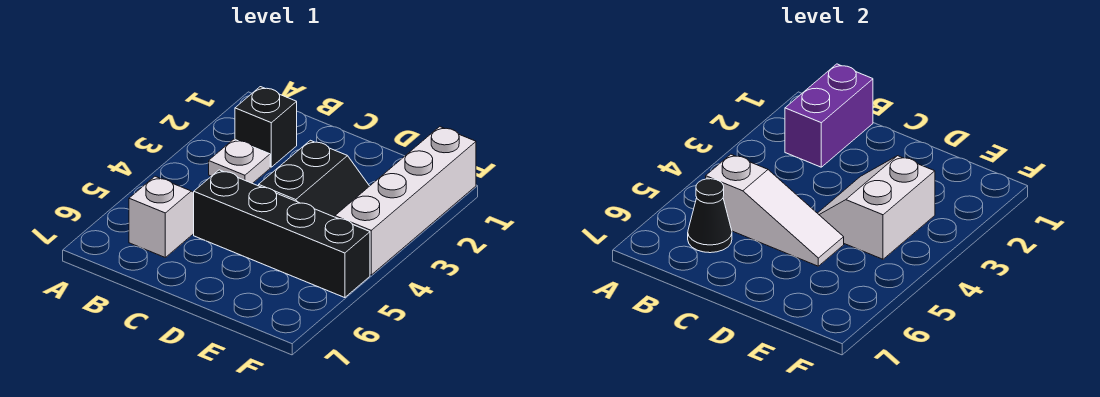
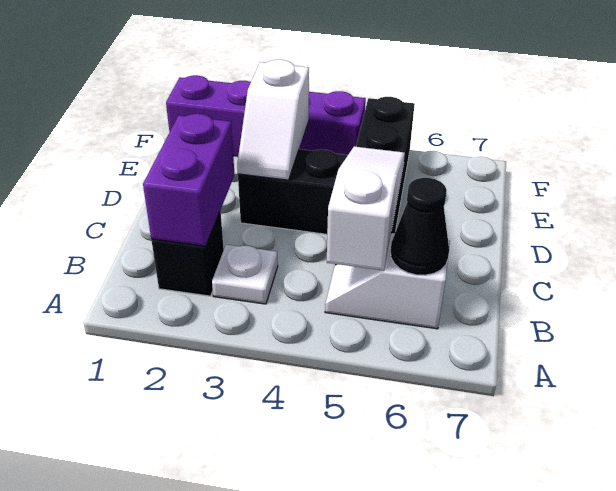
purple brick B1:B2 level 2 -> purple brick B2:C2 level 2
white slope D3:E4 level 2 top E -> white slope D3:E3 level 2 top E
white brick F1:F4 level 1 -> purple brick F1:F4 level 1

